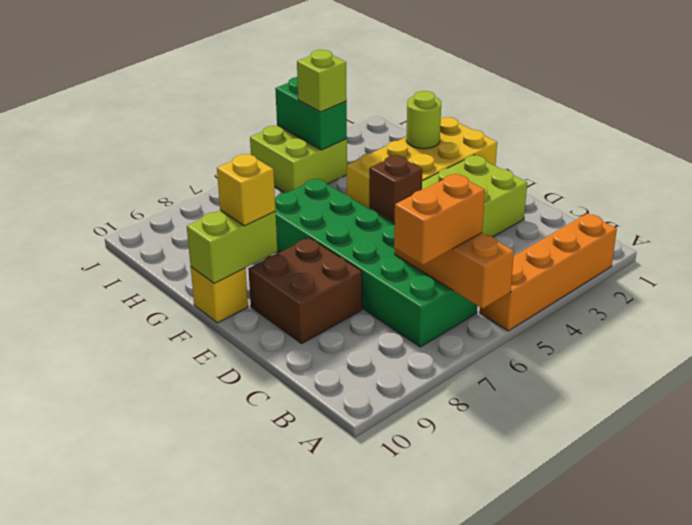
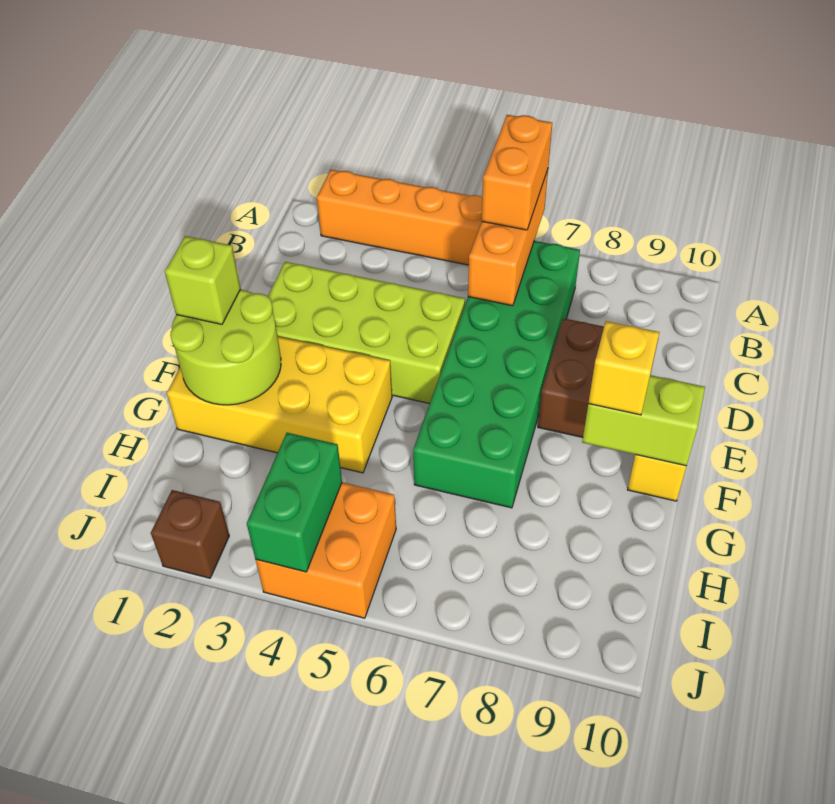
orange brick B6:B7 level 3 -> orange brick A6:B6 level 3
brown brick E5 level 2 -> brown brick J2 level 1
lime round brick G2 level 2 -> lime round brick F1:G2 level 2
lime brick I4:J5 level 1 -> orange brick I4:J5 level 1
lime brick I4 level 3 -> lime brick F1 level 3

